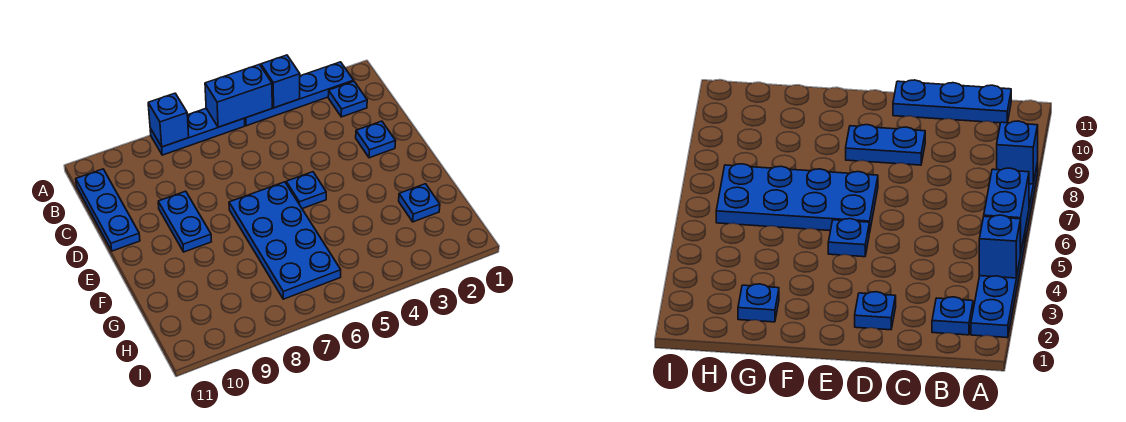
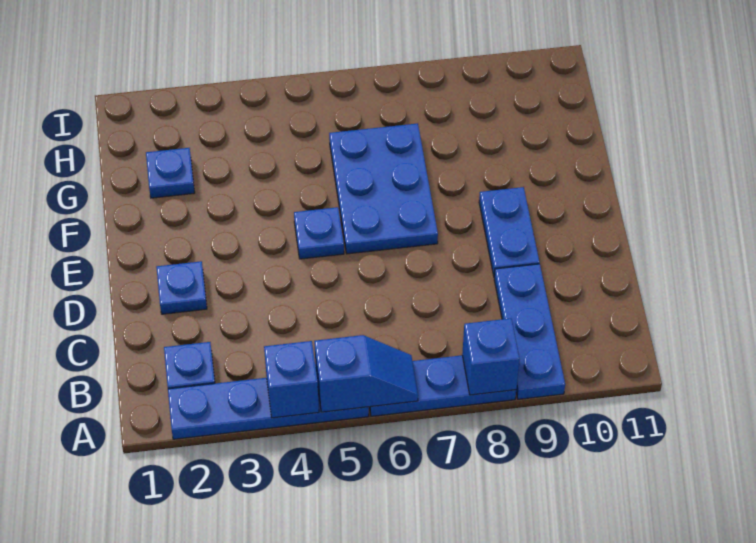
blue brick A5:A6 level 2 -> blue slope A5:A6 level 2 top 5
blue plate B11:D11 level 1 -> blue plate A9:C9 level 1
blue plate E6:H7 level 1 -> blue plate E6:G7 level 1

